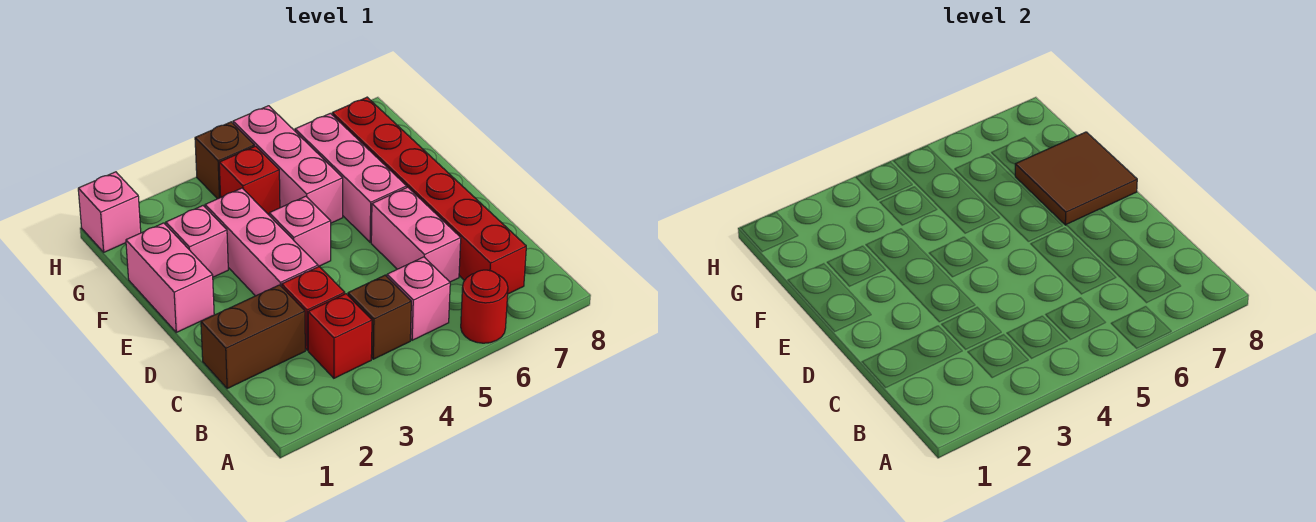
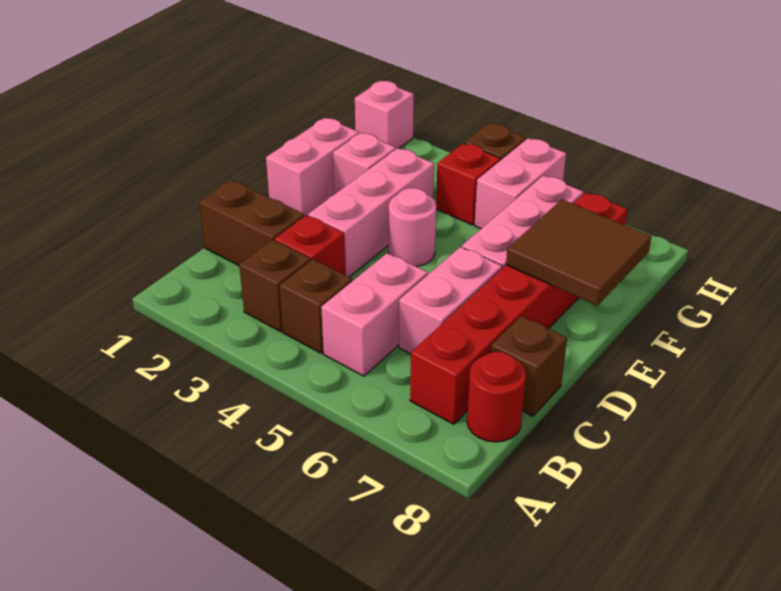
red round brick A6 level 1 -> red round brick B8 level 1
red brick B3 level 1 -> brown brick B3 level 1
pink brick B5 level 1 -> pink brick B5:C5 level 1
none -> brown brick C8 level 1
pink brick E4 level 1 -> pink round brick E4 level 1
pink brick F5:H5 level 1 -> pink brick G5:H5 level 1

